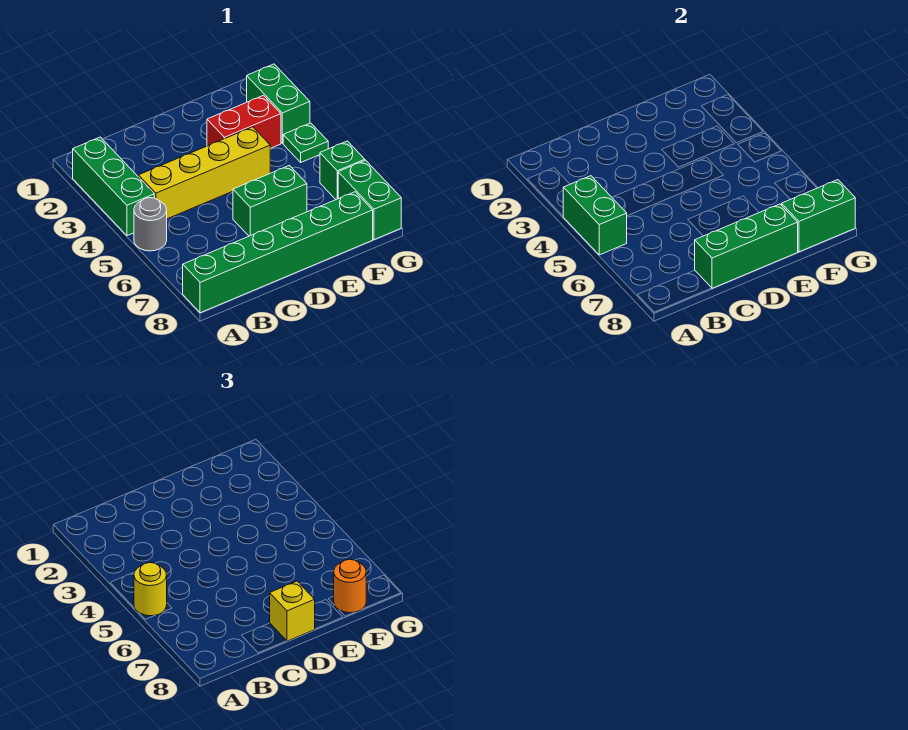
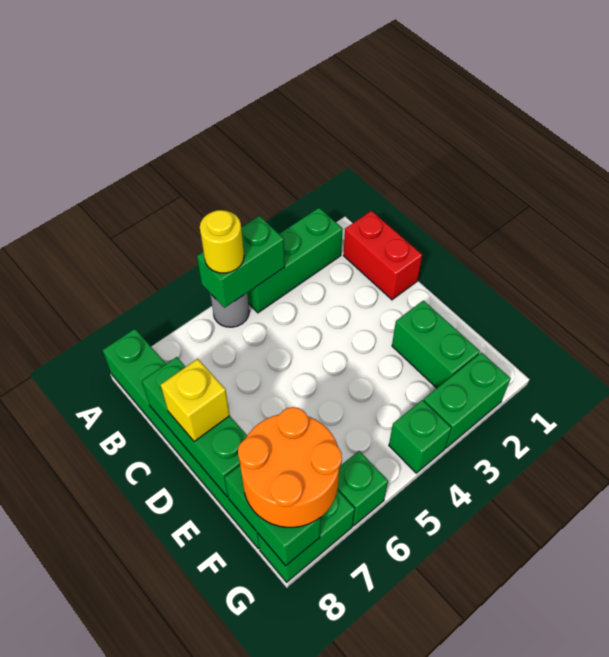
yellow brick B4:E4 level 1 -> none
green brick D6:E6 level 1 -> green brick E2:F2 level 1
red brick E3:F3 level 1 -> red brick B1:C1 level 1
orange round brick F8 level 3 -> orange round brick F7:G8 level 3
green plate G4 level 1 -> green brick G4 level 1

